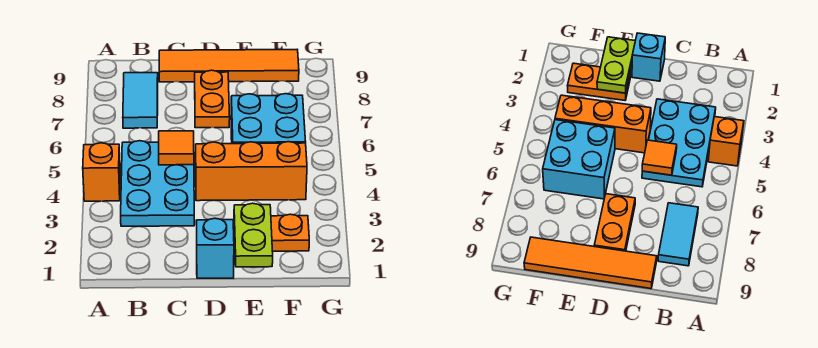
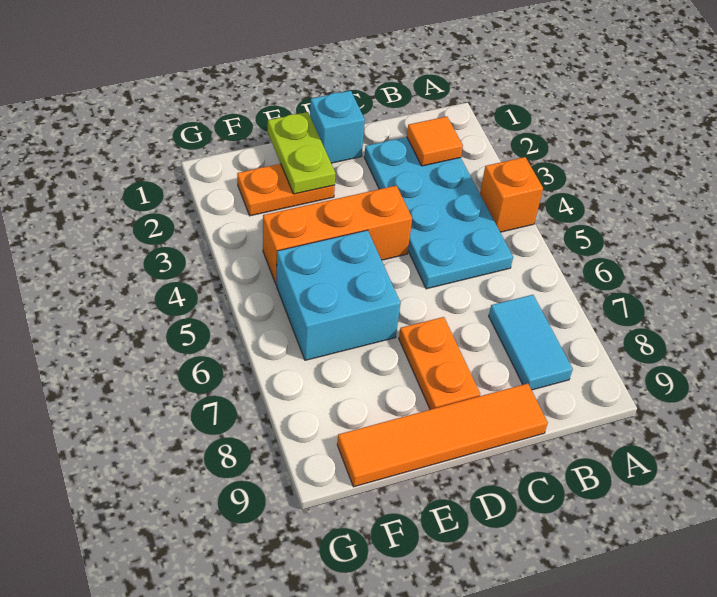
cyan plate B3:C5 level 1 -> cyan plate B2:C5 level 1
orange tile C5 level 2 -> orange tile B2 level 2

